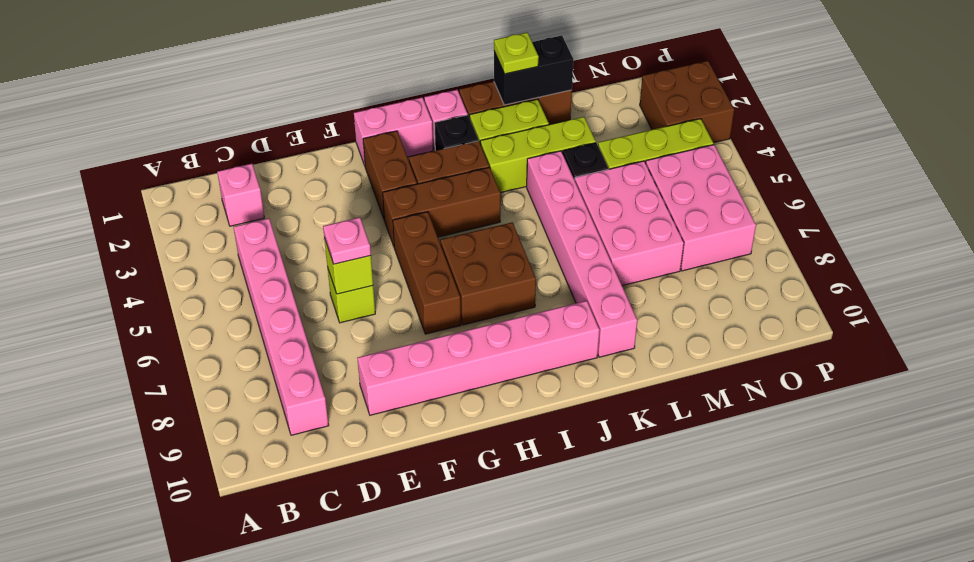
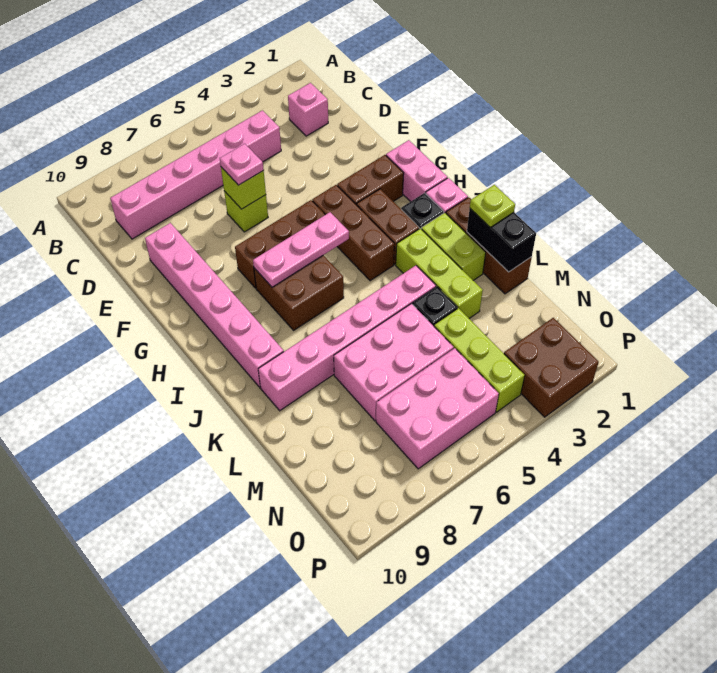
none -> pink plate H5:H7 level 2

